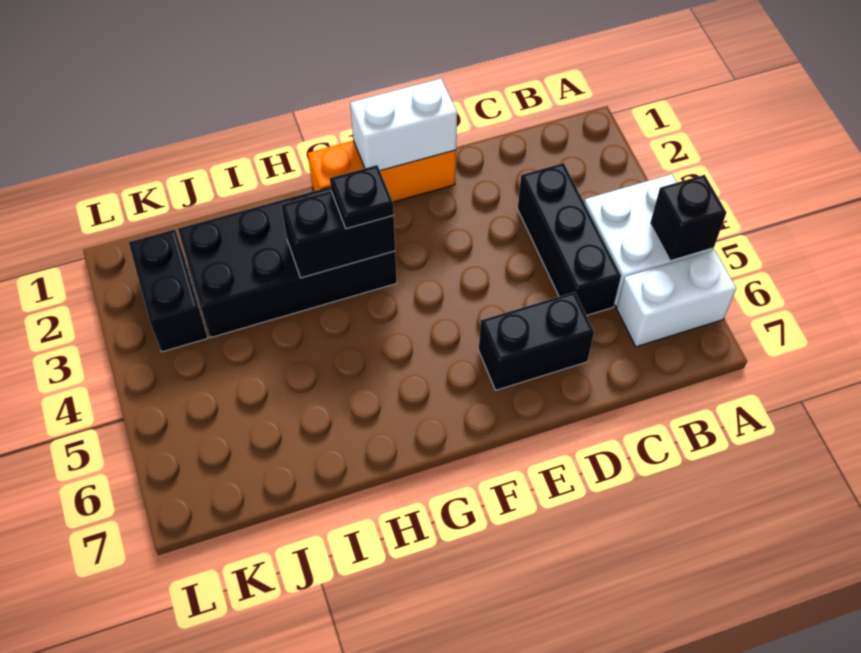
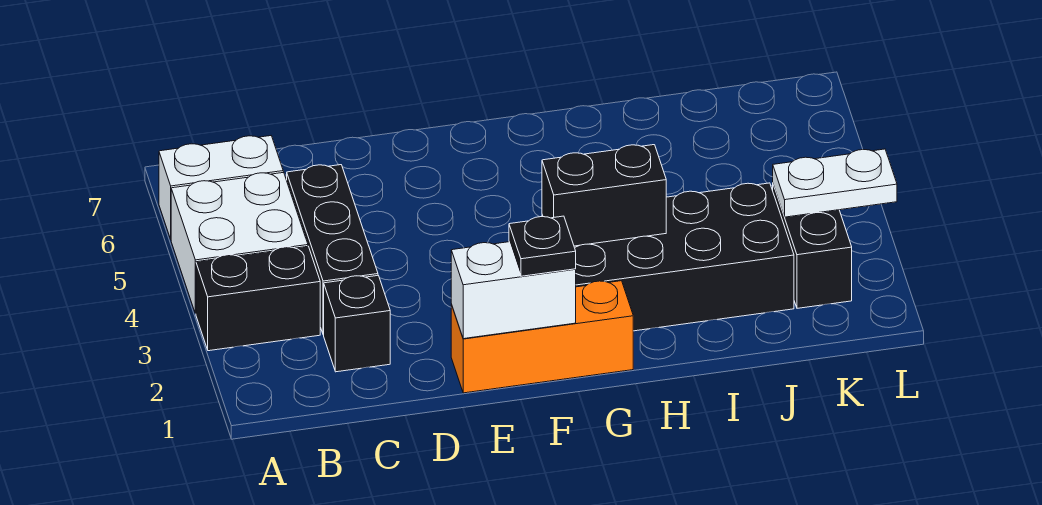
black brick A5 level 2 -> black brick C2 level 1
black brick D6:E6 level 1 -> black brick A3:B3 level 1
black plate G3 level 3 -> black plate F1 level 3
none -> white plate K3:L3 level 2

